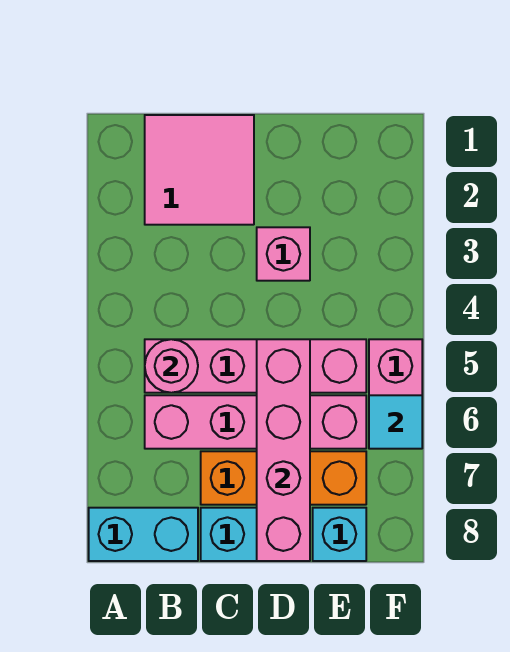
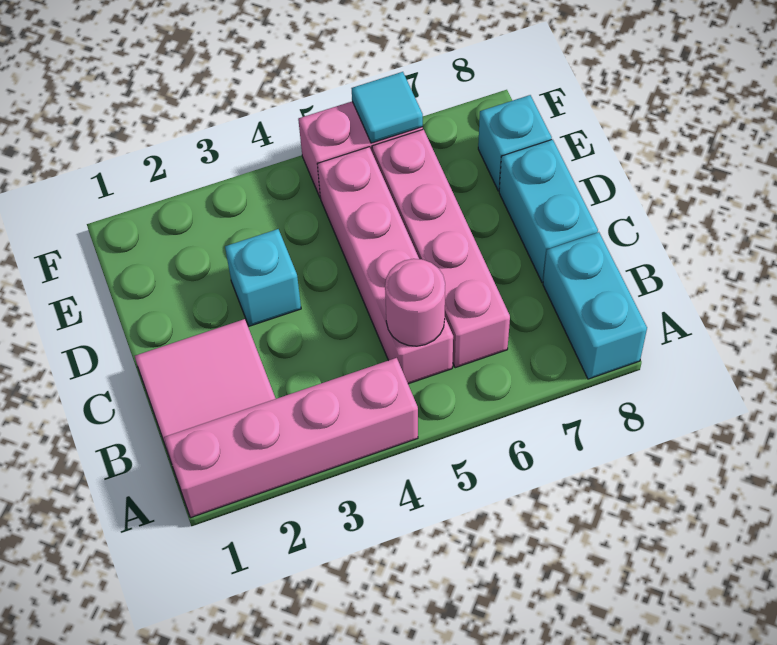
orange brick C7:E7 level 1 -> none
pink brick D3 level 1 -> cyan brick D3 level 1
pink brick D5:D8 level 2 -> pink brick A1:A4 level 1

